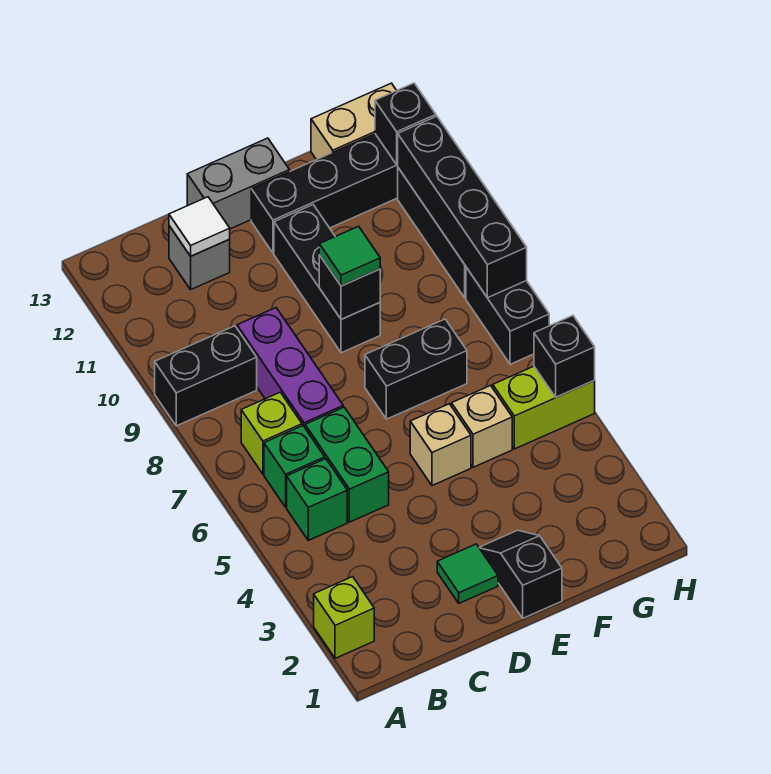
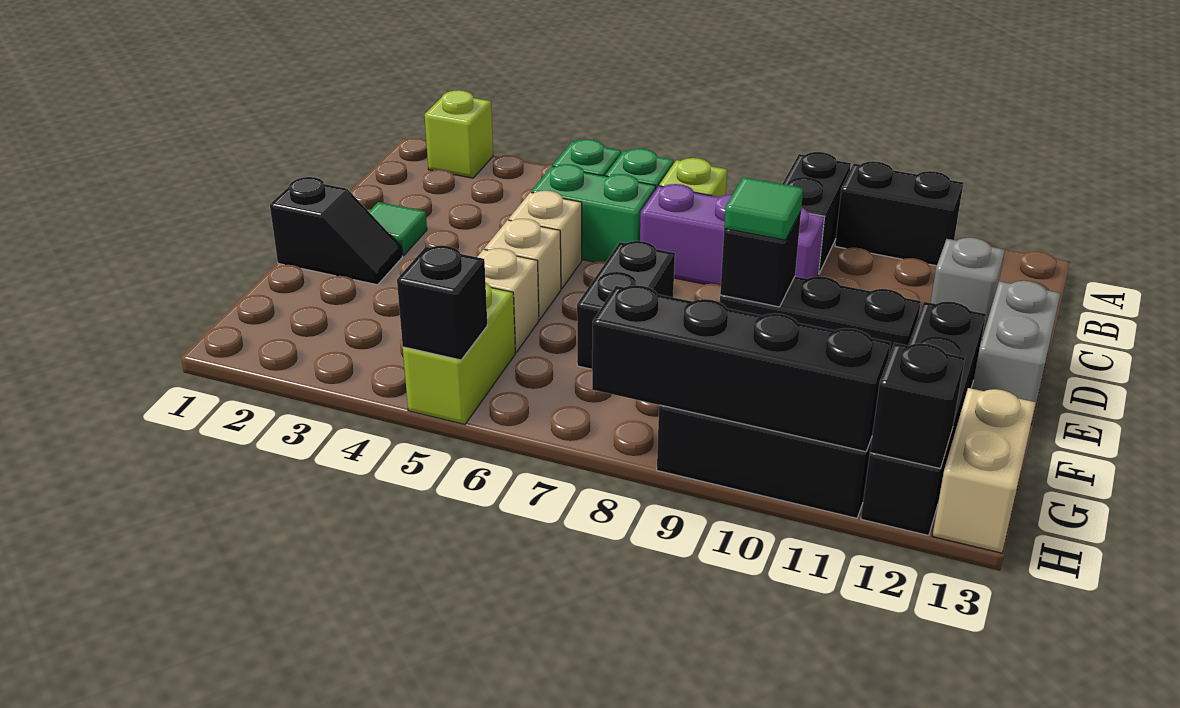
white tile C12 level 2 -> none
none -> tan brick D5 level 1
black brick H7:H8 level 1 -> black brick A10:A11 level 1

